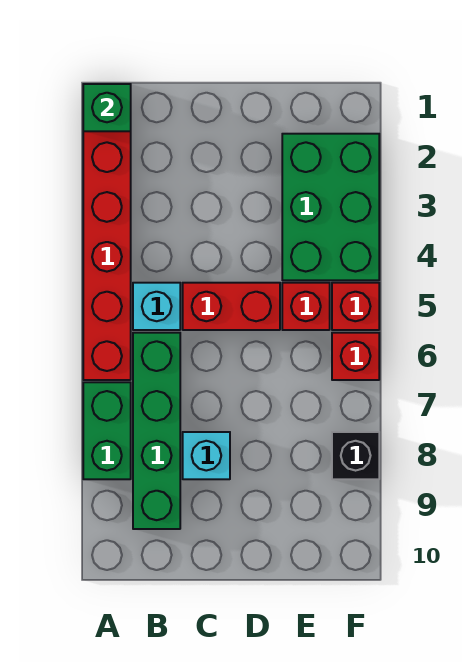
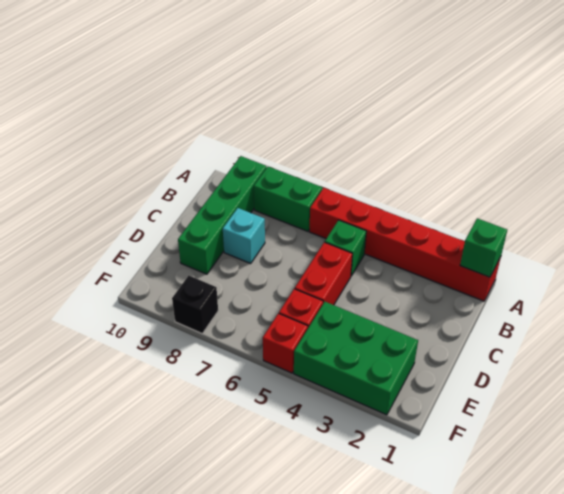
cyan brick B5 level 1 -> green brick B5 level 1
green brick B6:B9 level 1 -> green brick A9:D9 level 1
red brick F6 level 1 -> none

